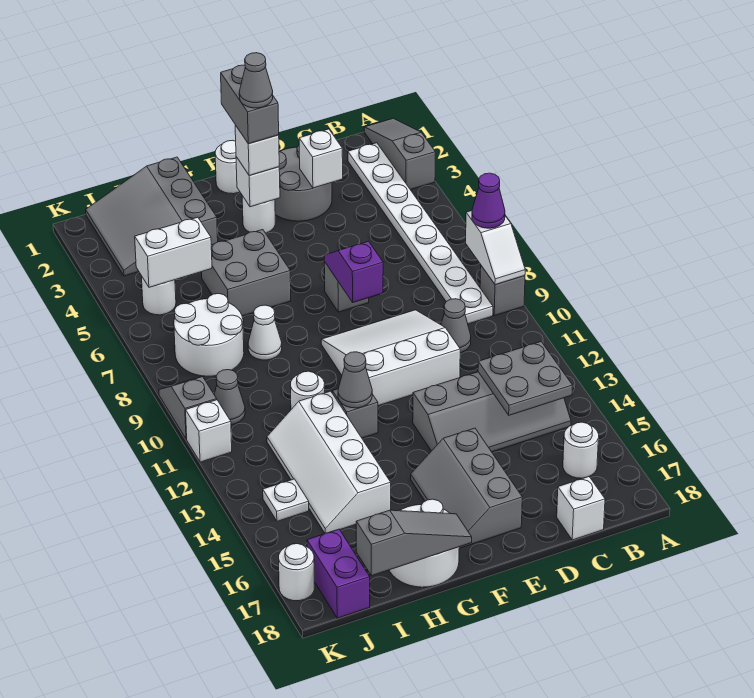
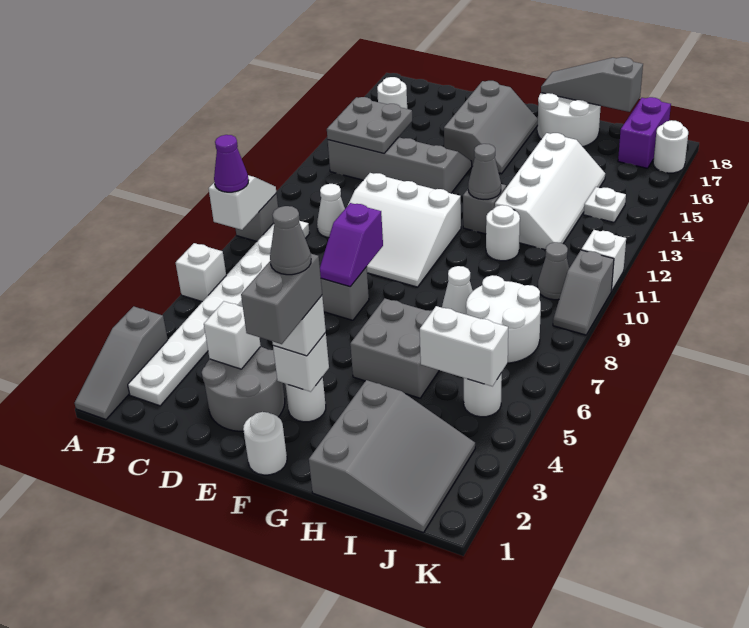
grey cone C10 level 1 -> white cone C10 level 1
white brick C18 level 1 -> white brick A6 level 1

